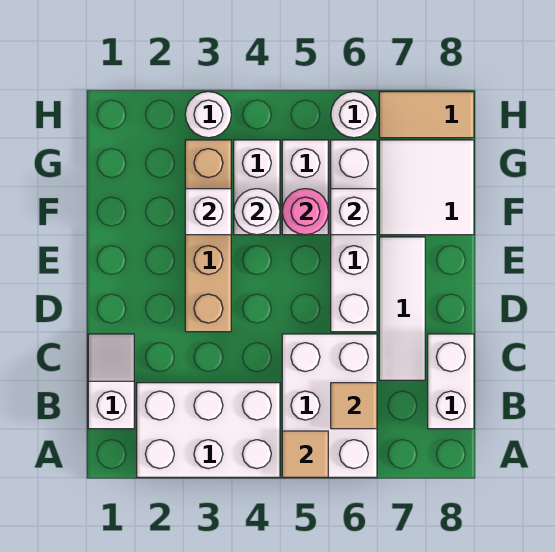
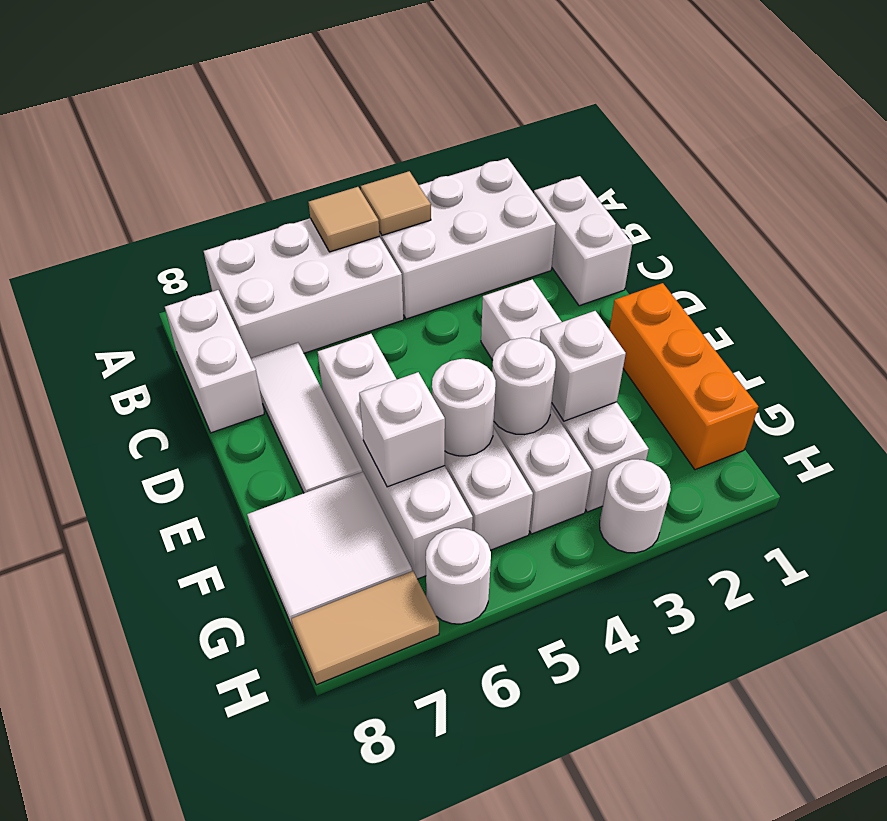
white brick A5:C6 level 1 -> white brick A5:B7 level 1
white slope B1:C1 level 1 top B -> white brick B1:C1 level 1
tan tile B6 level 2 -> tan tile A4 level 2
tan brick D3:G3 level 1 -> white brick D3:G3 level 1
none -> orange brick E1:G1 level 1
pink round brick F5 level 2 -> white round brick F5 level 2

